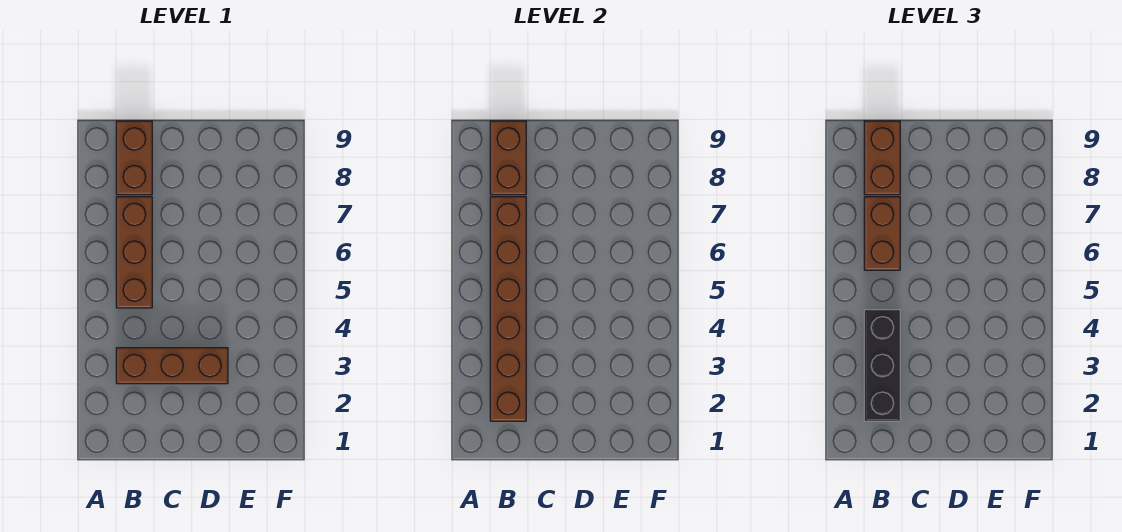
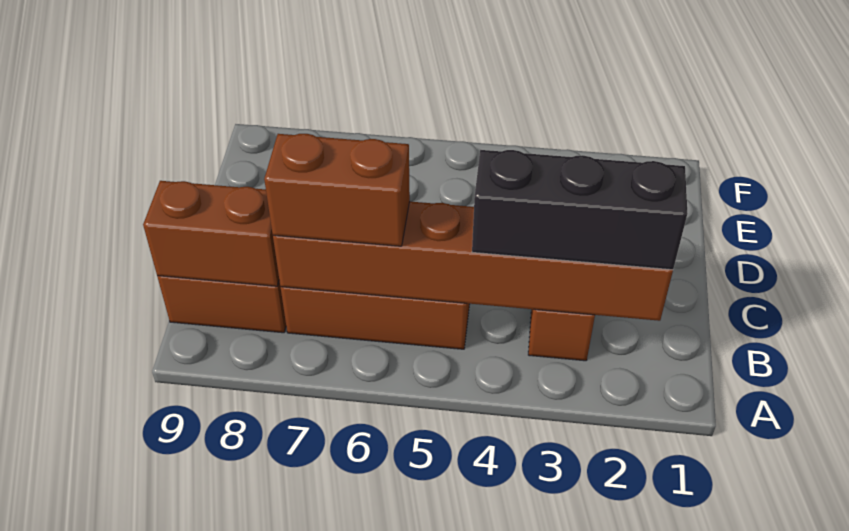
brown brick B8:B9 level 3 -> none

